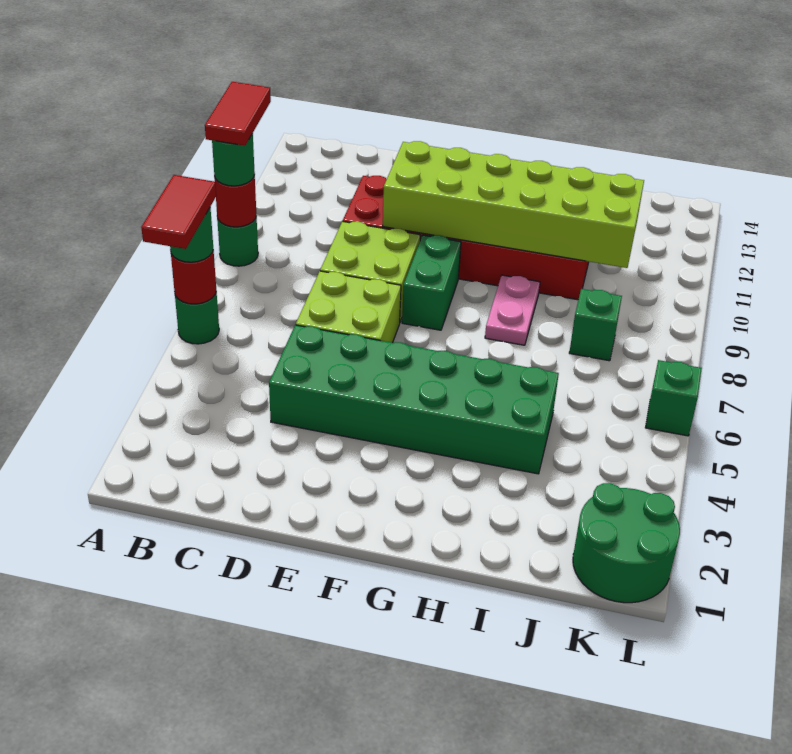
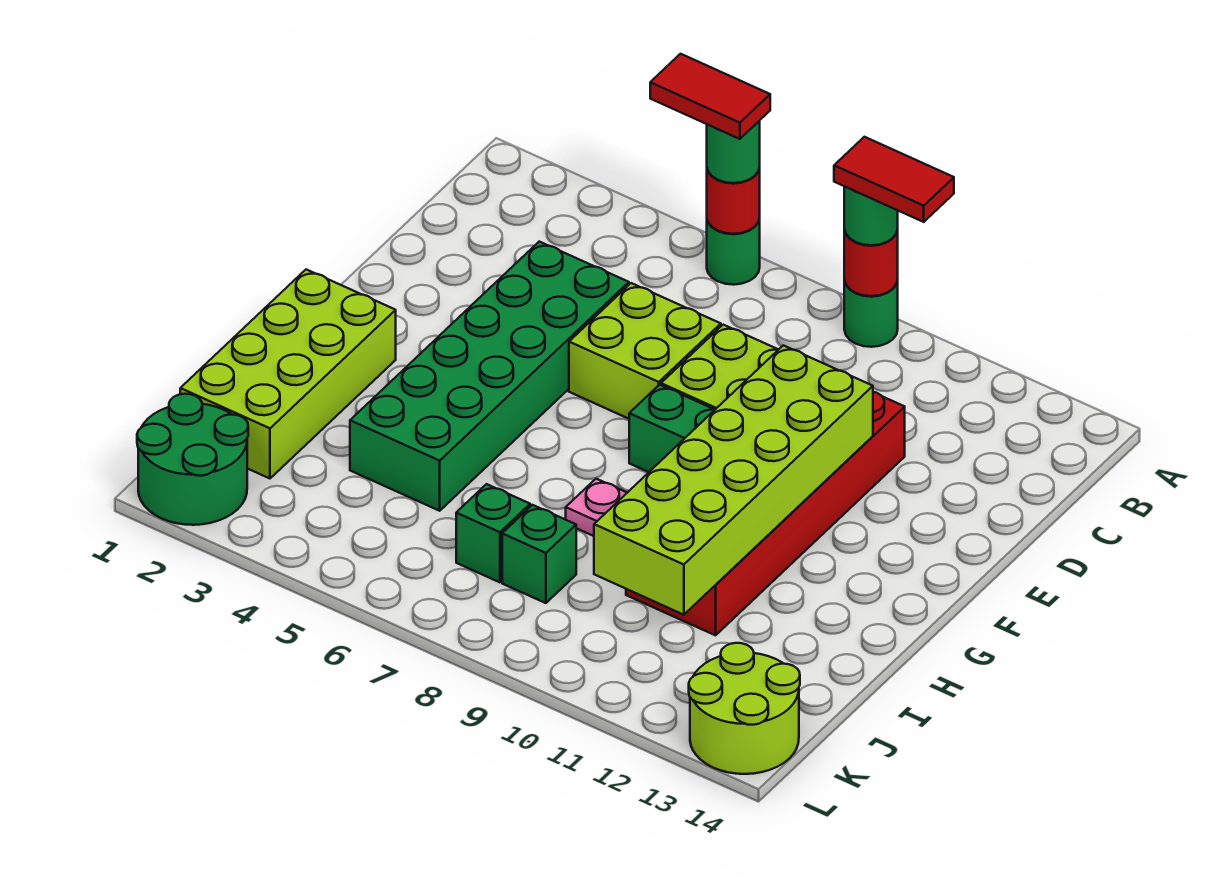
none -> lime brick G1:J2 level 1
none -> lime round brick K13:L14 level 1
green brick L6 level 1 -> green brick J7 level 1

